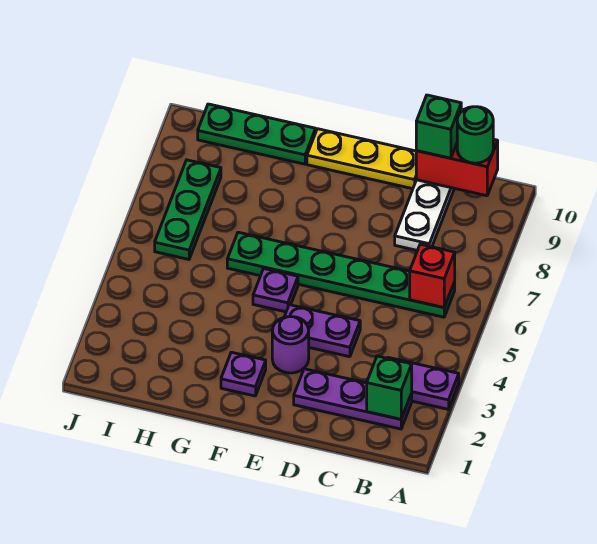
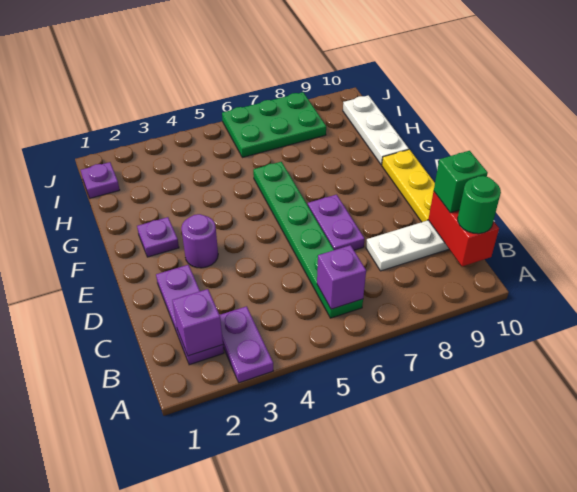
green brick B2 level 2 -> purple brick B2 level 2
red brick B6 level 2 -> purple brick B6 level 2
purple plate D4:E4 level 1 -> purple plate D7:E7 level 1
purple plate F5 level 1 -> purple plate I1 level 1
green plate G10:I10 level 1 -> white plate G10:I10 level 1
green plate I6:I8 level 1 -> green plate I6:J8 level 1

